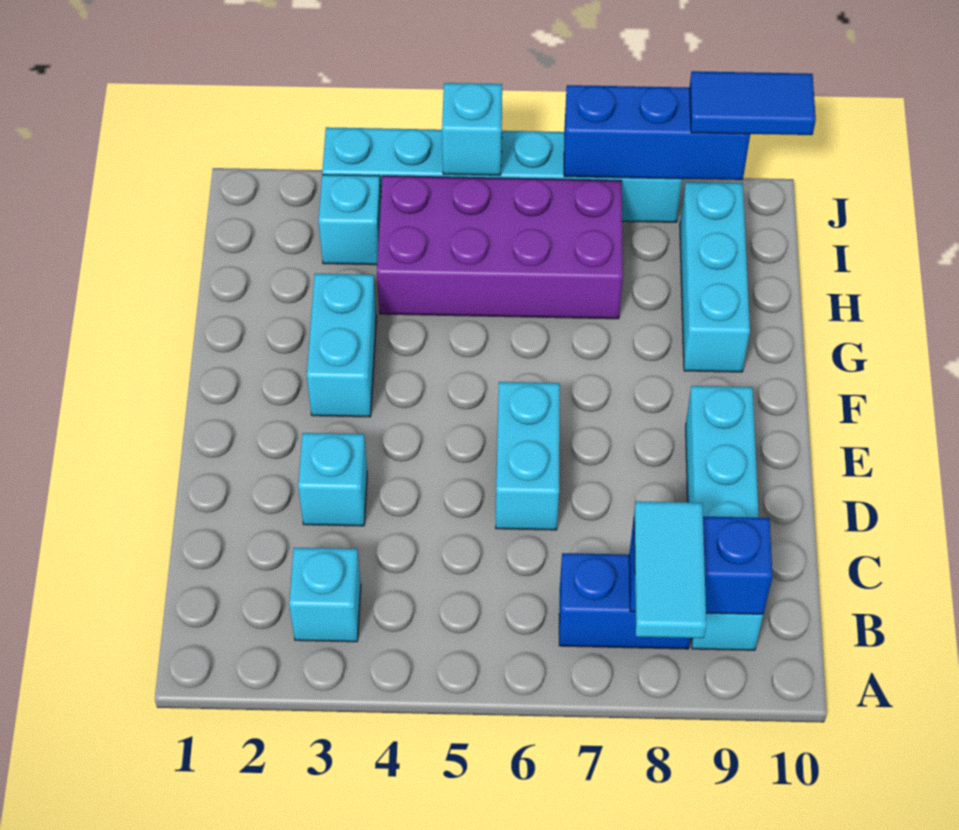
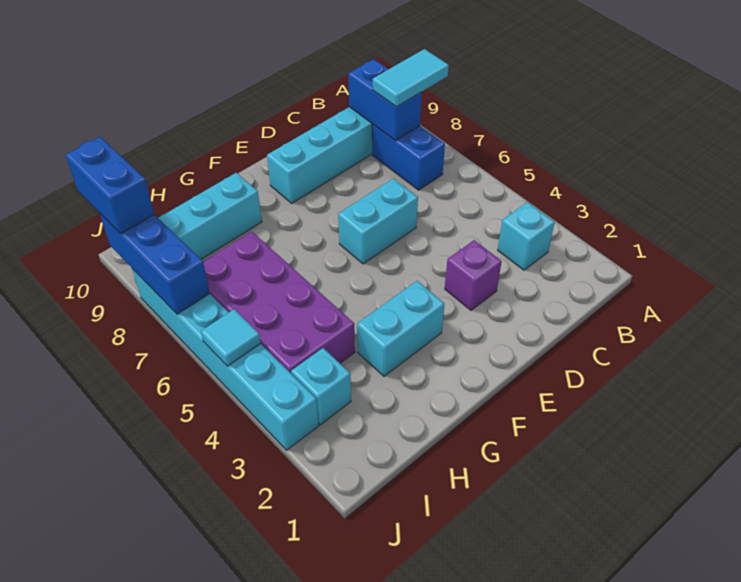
cyan brick D3 level 1 -> purple brick D3 level 1
cyan brick J5 level 2 -> cyan tile J5 level 2
blue tile J9:J10 level 3 -> blue brick J9:J10 level 3

